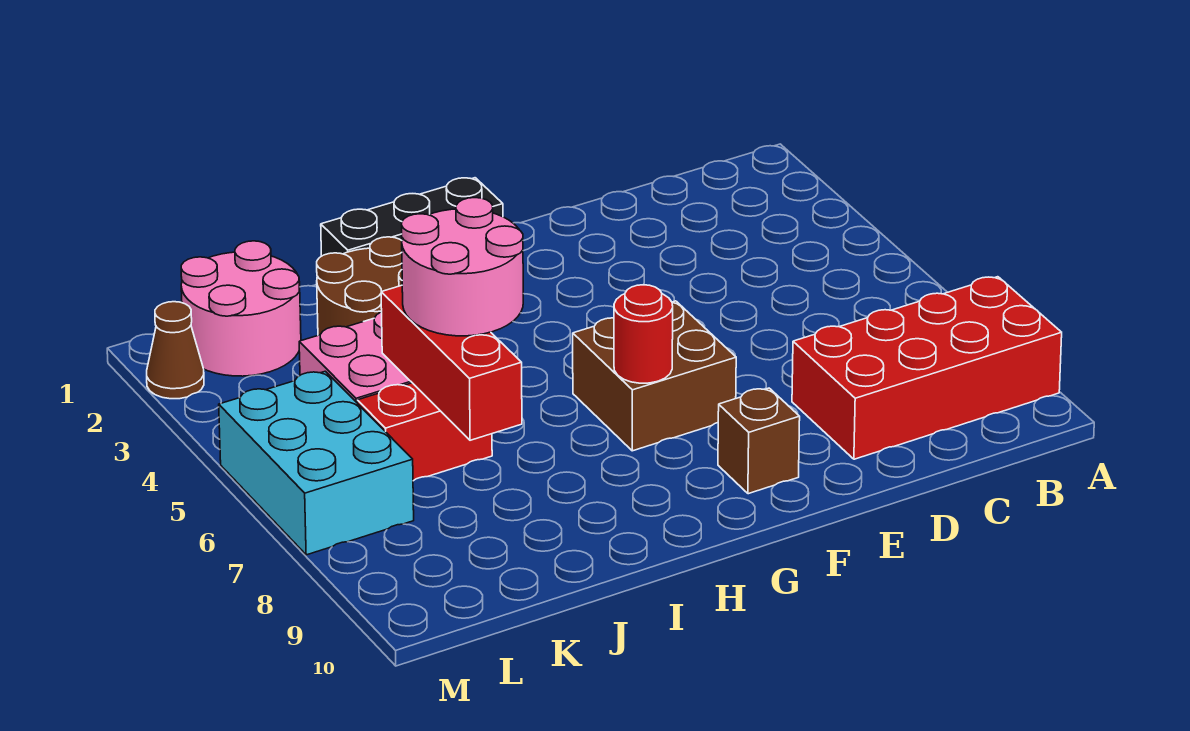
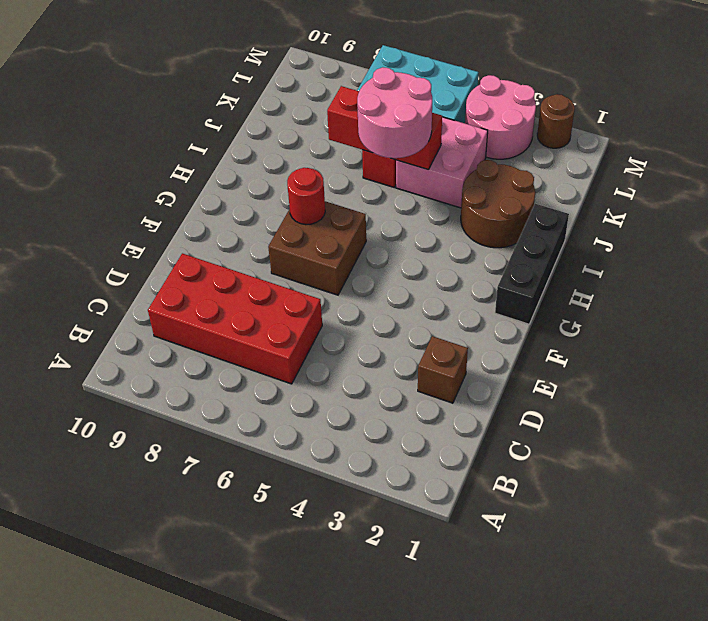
red brick A8:D9 level 1 -> red brick C6:D9 level 1
brown brick F9 level 1 -> brown brick D2 level 1
pink round brick K1:L2 level 1 -> pink round brick L3:M4 level 1
brown cone M2 level 1 -> brown round brick M2 level 1

